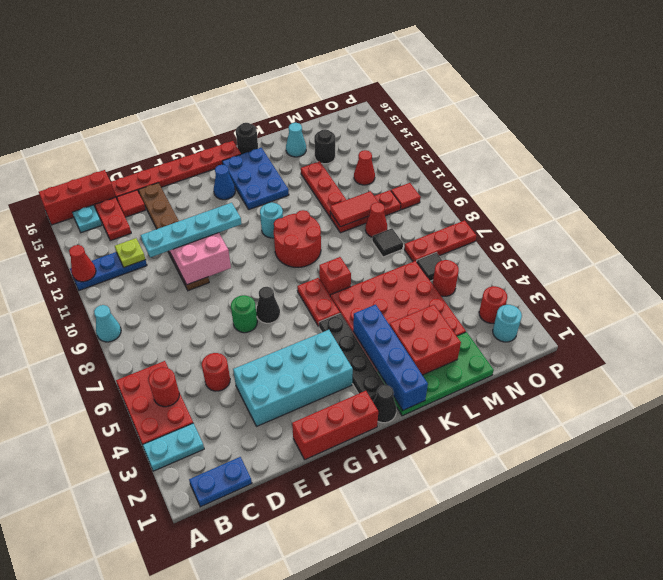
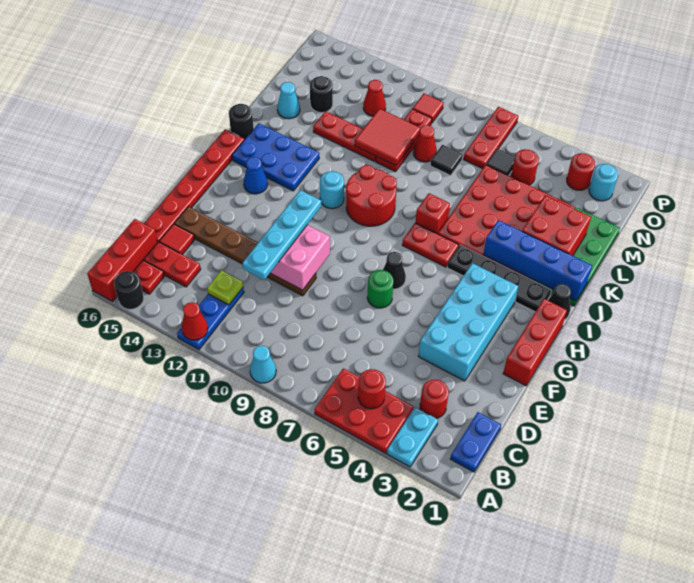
none -> black round brick A15 level 1
cyan plate B15 level 1 -> red plate B15 level 1
red round brick D5 level 1 -> red round brick C3 level 1
red tile L10:M10 level 2 -> red tile L10:M11 level 2

